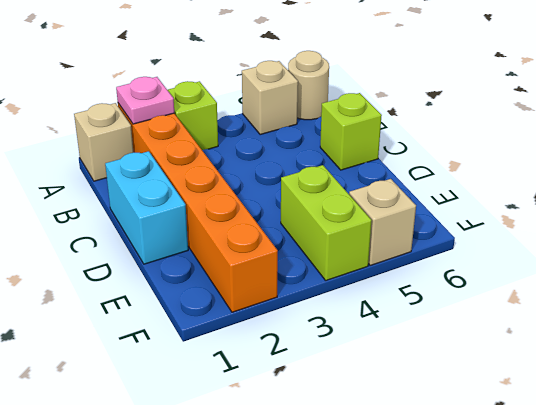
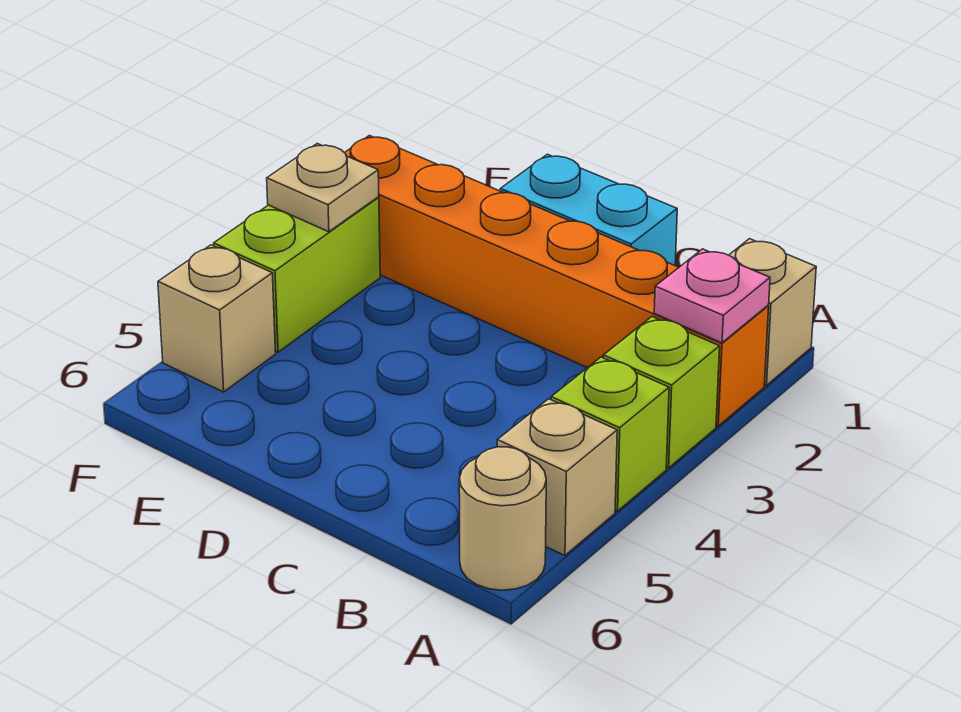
lime brick C6 level 1 -> lime brick A4 level 1
lime brick E4:F4 level 1 -> lime brick F3:F4 level 1
none -> tan plate F3 level 2

